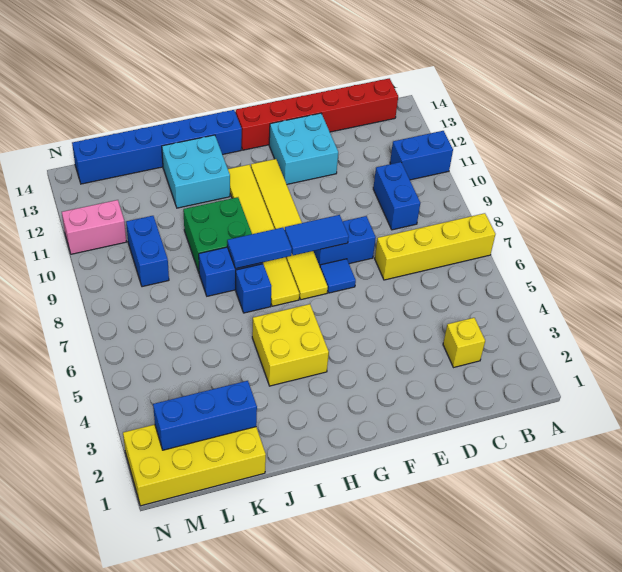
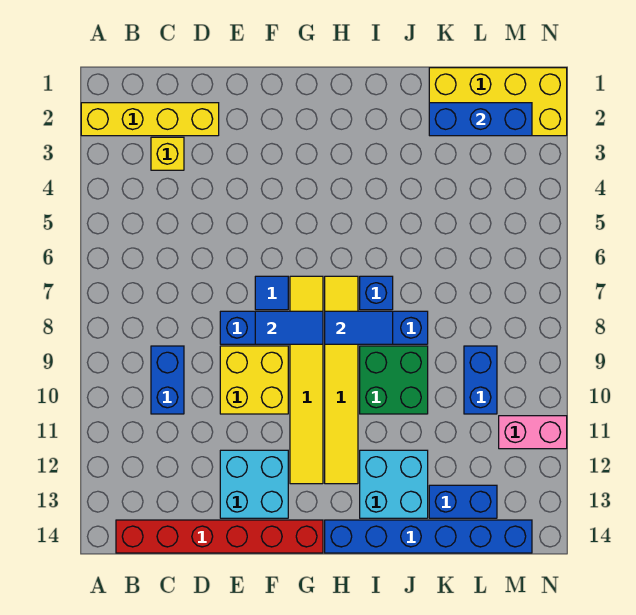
yellow brick A7:D7 level 1 -> yellow brick A2:D2 level 1
blue brick A11:B11 level 1 -> blue brick K13:L13 level 1
yellow brick H4:I5 level 1 -> yellow brick E9:F10 level 1

